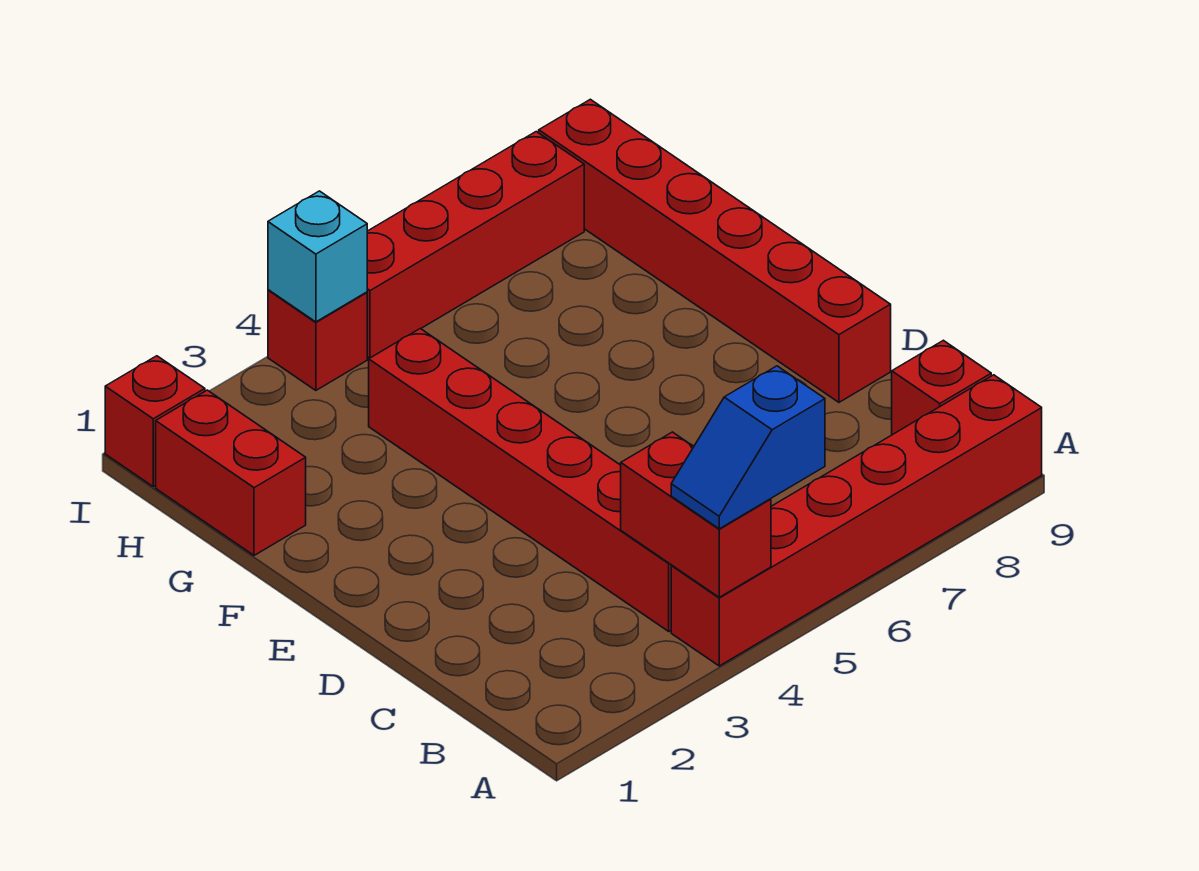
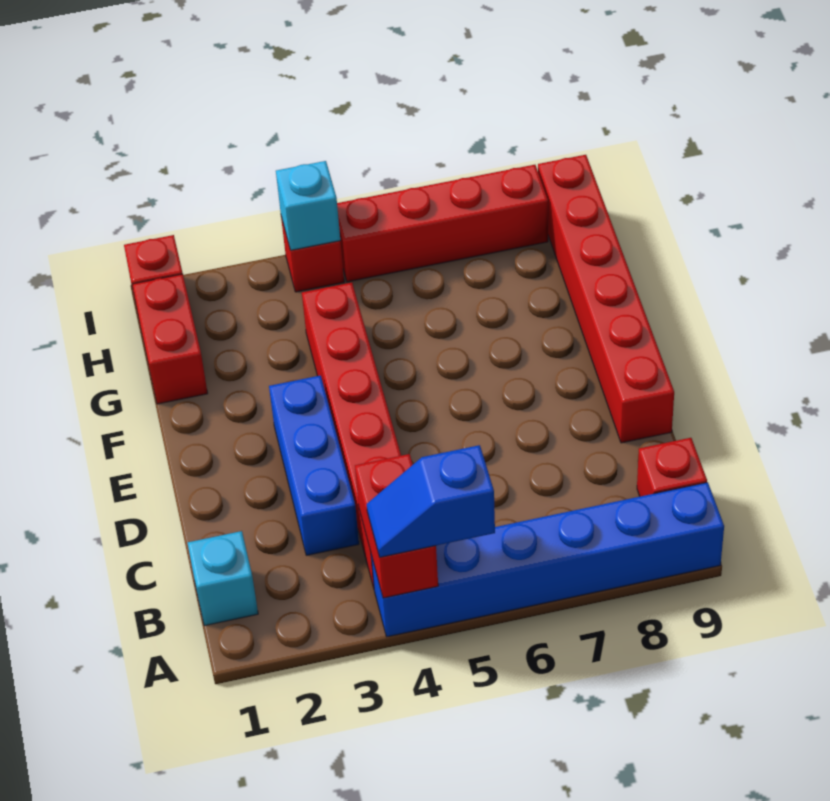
red brick A4:A9 level 1 -> blue brick A4:A9 level 1
none -> cyan brick B1 level 1
none -> blue brick C3:E3 level 1

